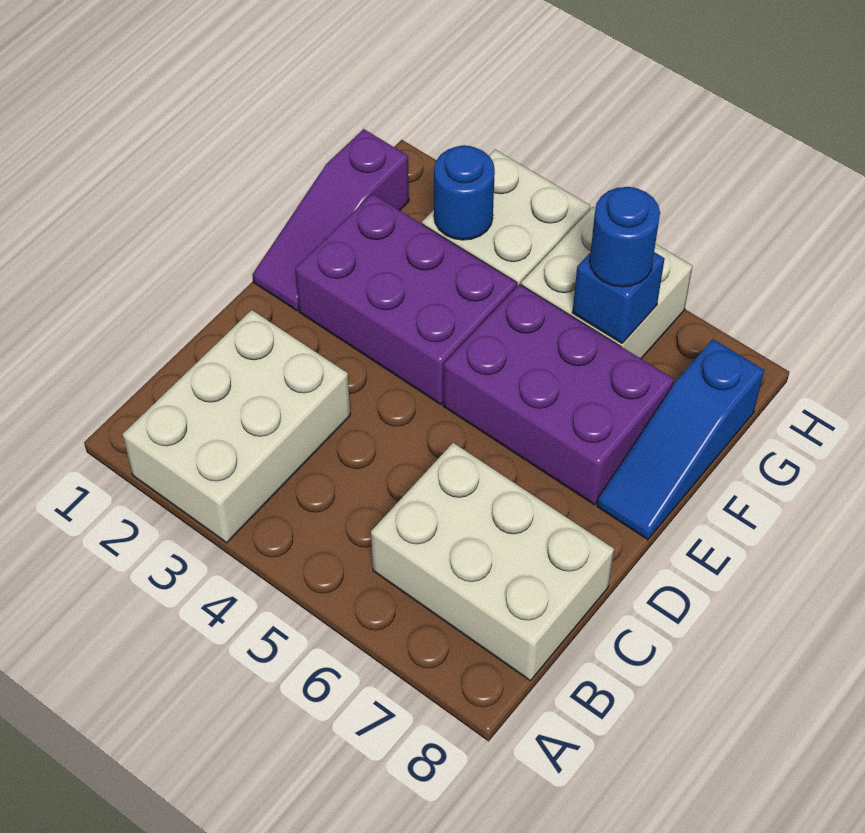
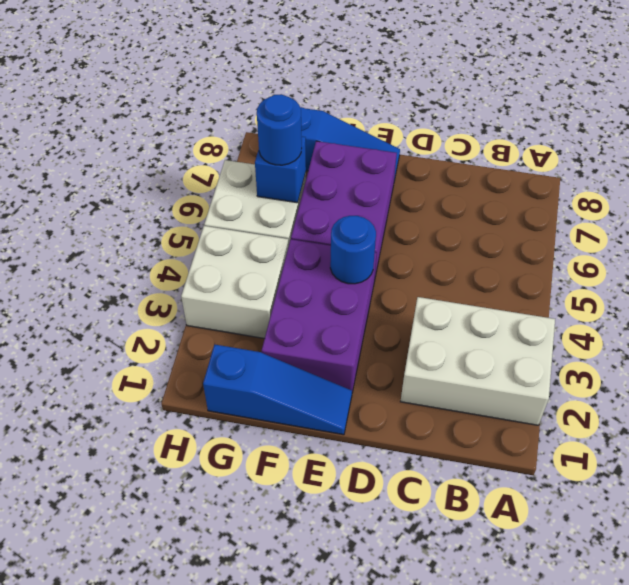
white brick B6:C8 level 1 -> none
purple slope E1:G1 level 1 top G -> blue slope E1:G1 level 1 top G
blue round brick G3 level 2 -> blue round brick E4 level 2

